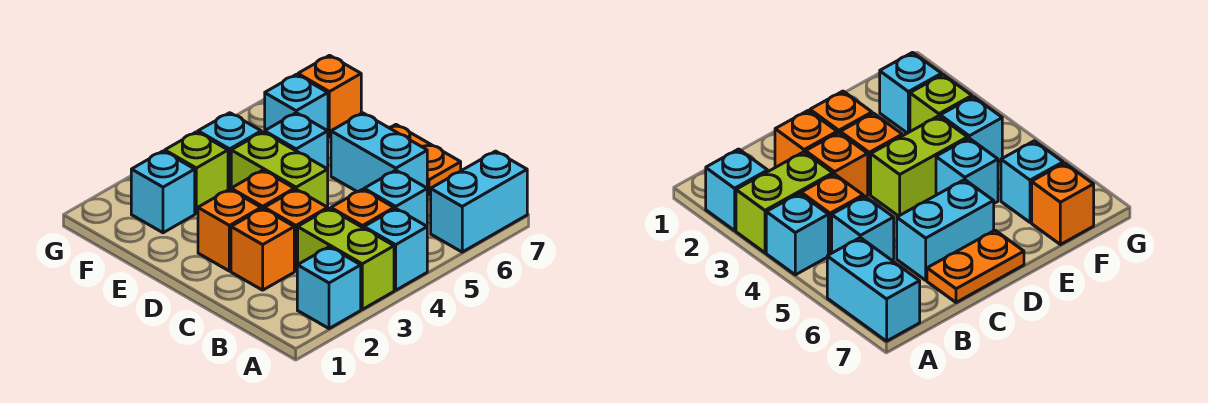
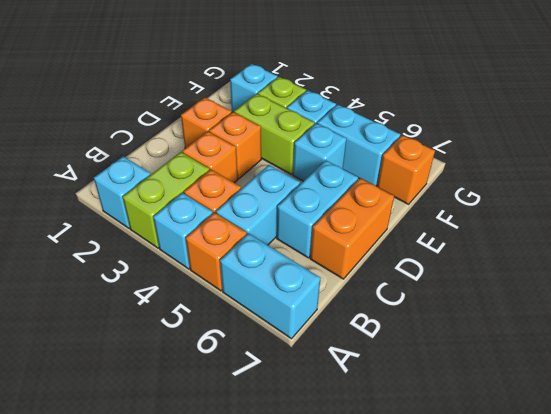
cyan brick B5 level 1 -> cyan brick B5:C5 level 1
orange brick C2 level 1 -> orange brick A5 level 1
orange plate C7:D7 level 1 -> orange brick C7:D7 level 1
lime brick D4:E4 level 1 -> lime brick E3:E4 level 1
cyan brick F6 level 1 -> cyan brick F5:F6 level 1

